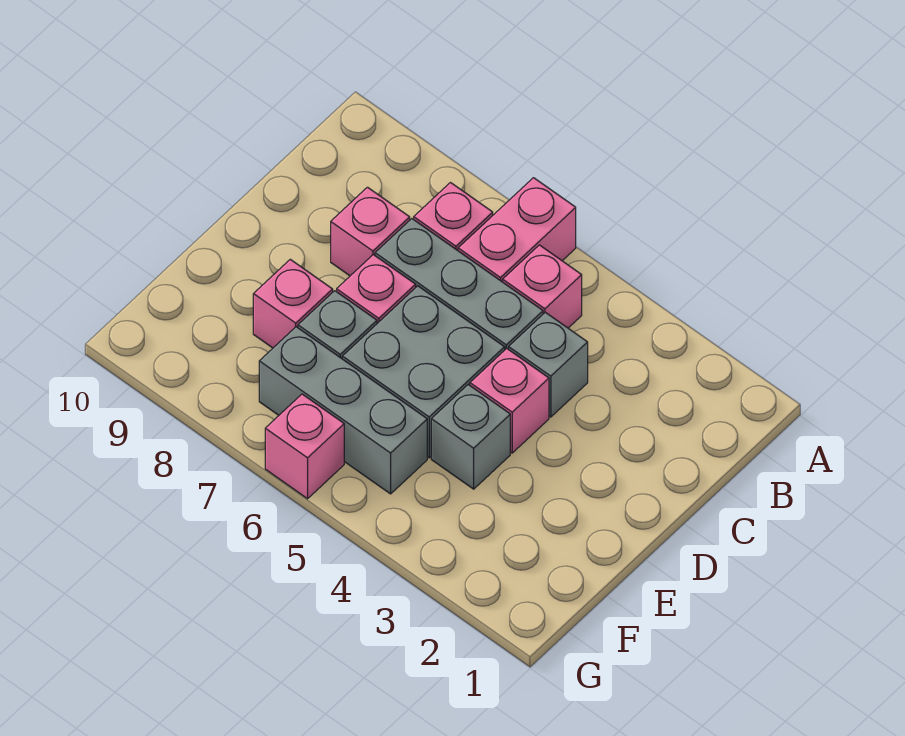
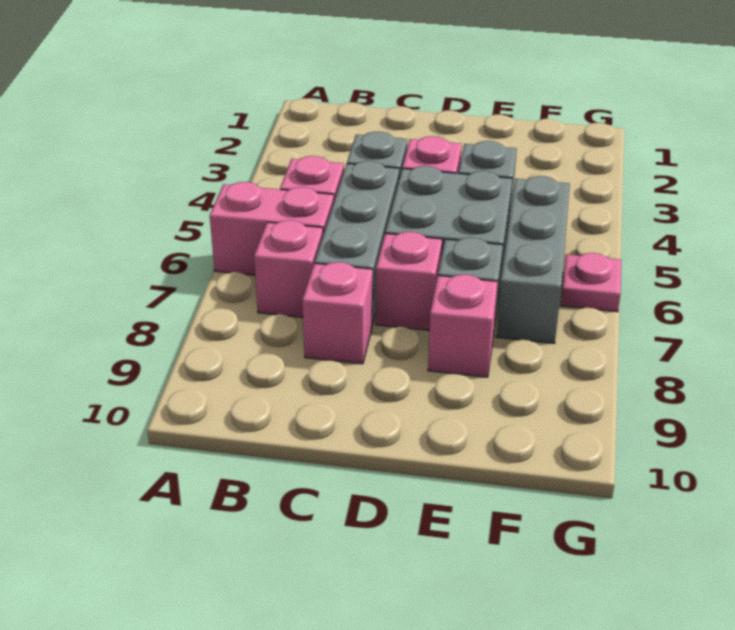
pink brick G6 level 1 -> pink plate G6 level 1

